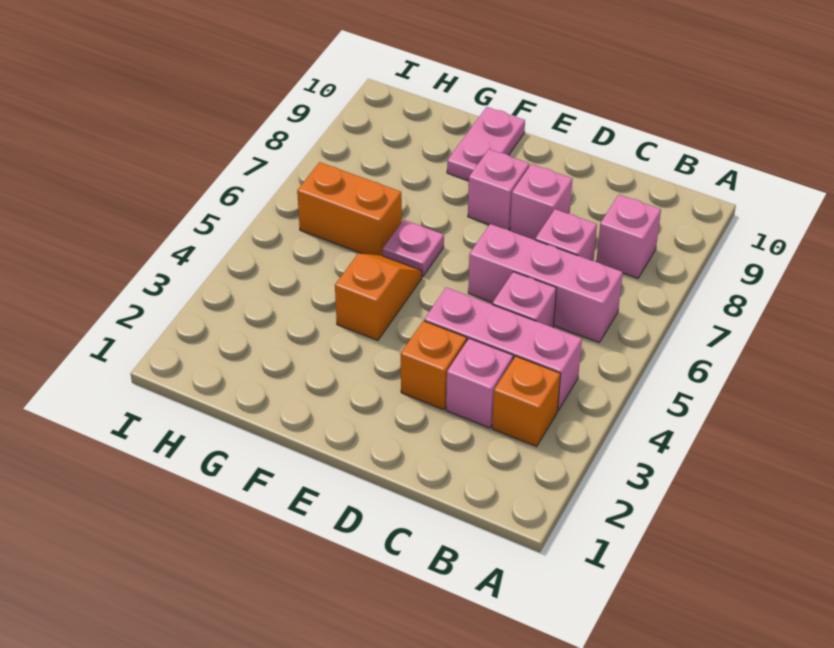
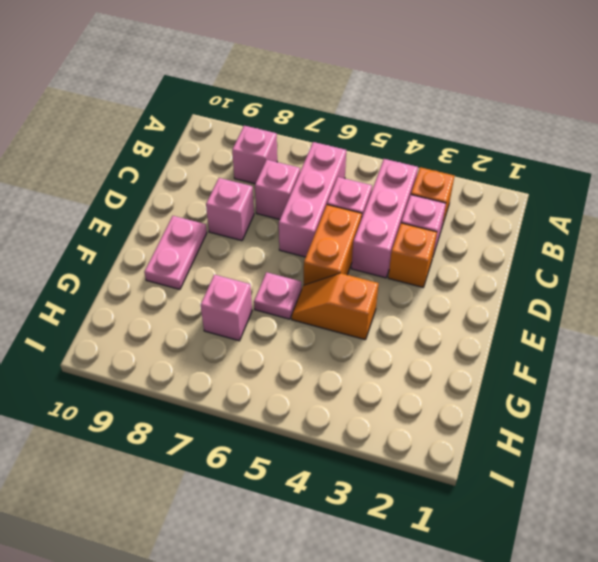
pink brick E8 level 1 -> pink brick G7 level 1
pink plate F9:F10 level 1 -> pink plate E9:F9 level 1
orange brick G6:H6 level 1 -> orange brick D5:E5 level 1

